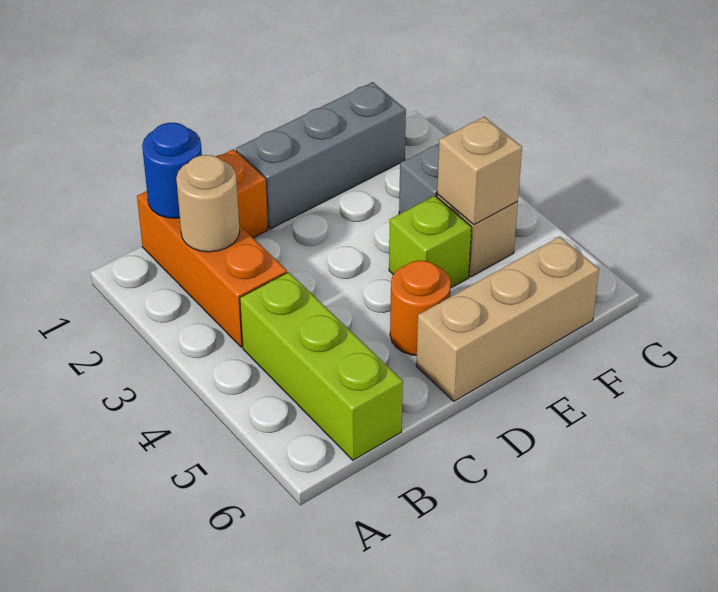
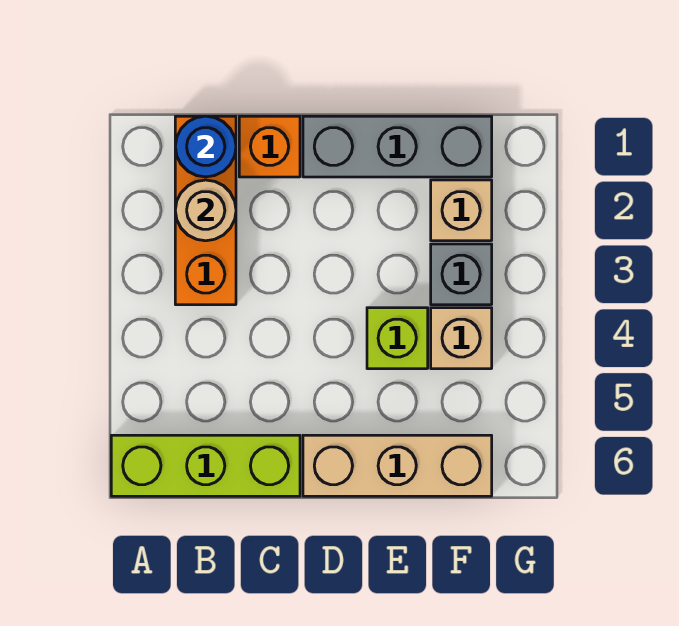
lime brick B4:B6 level 1 -> lime brick A6:C6 level 1
orange round brick D5 level 1 -> none
tan brick F4 level 2 -> tan brick F2 level 1

